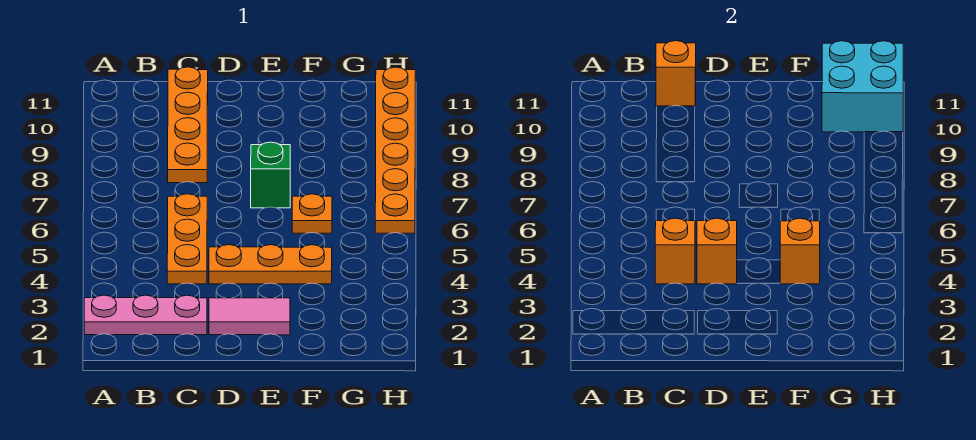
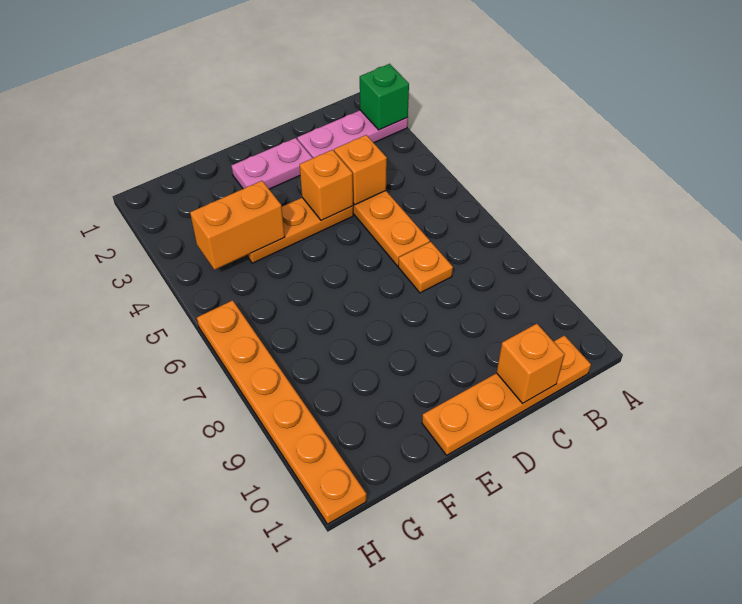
orange plate C8:C11 level 1 -> orange plate B11:E11 level 1
pink tile D2:E2 level 1 -> pink plate D2:E2 level 1
green brick E7 level 1 -> green brick A2 level 2
orange brick F4 level 2 -> orange brick F4:G4 level 2
orange plate F6 level 1 -> orange plate C7 level 1
cyan brick G10:H11 level 2 -> none

